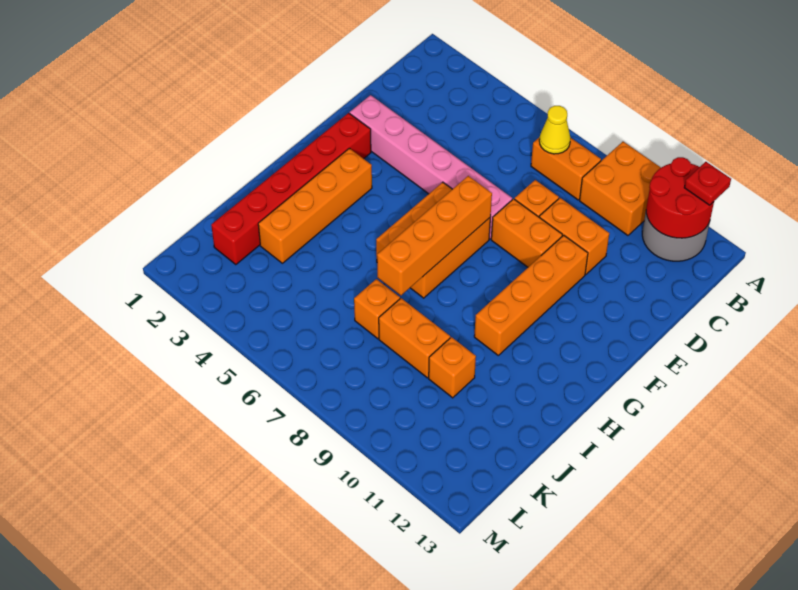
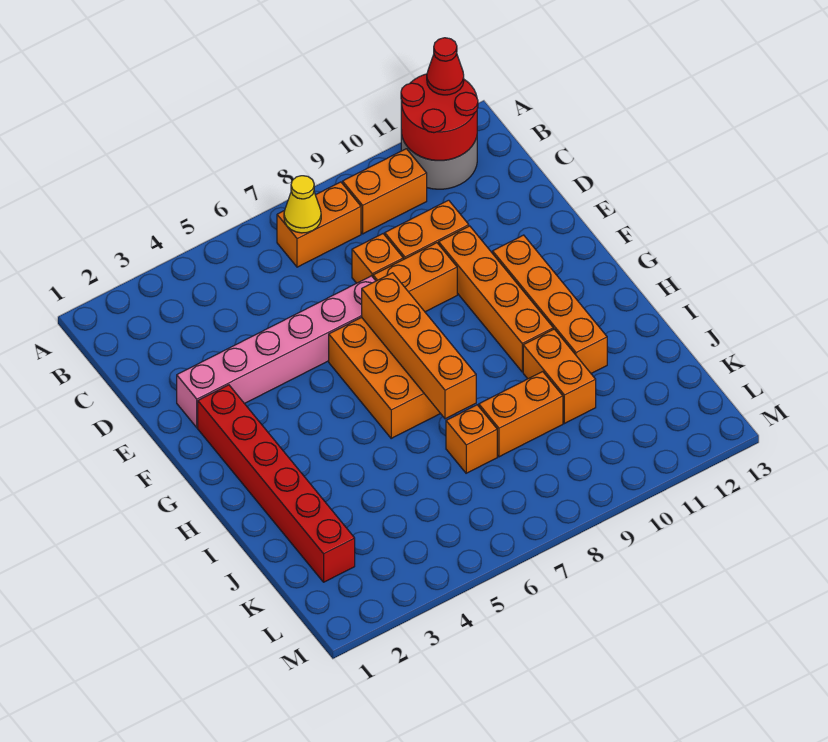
orange brick A9:B10 level 1 -> orange brick B9:B10 level 1
red plate A12 level 3 -> red cone A12 level 3
orange brick G3:J3 level 1 -> orange brick F11:I11 level 1
orange brick J10 level 1 -> orange brick I10:J10 level 1

